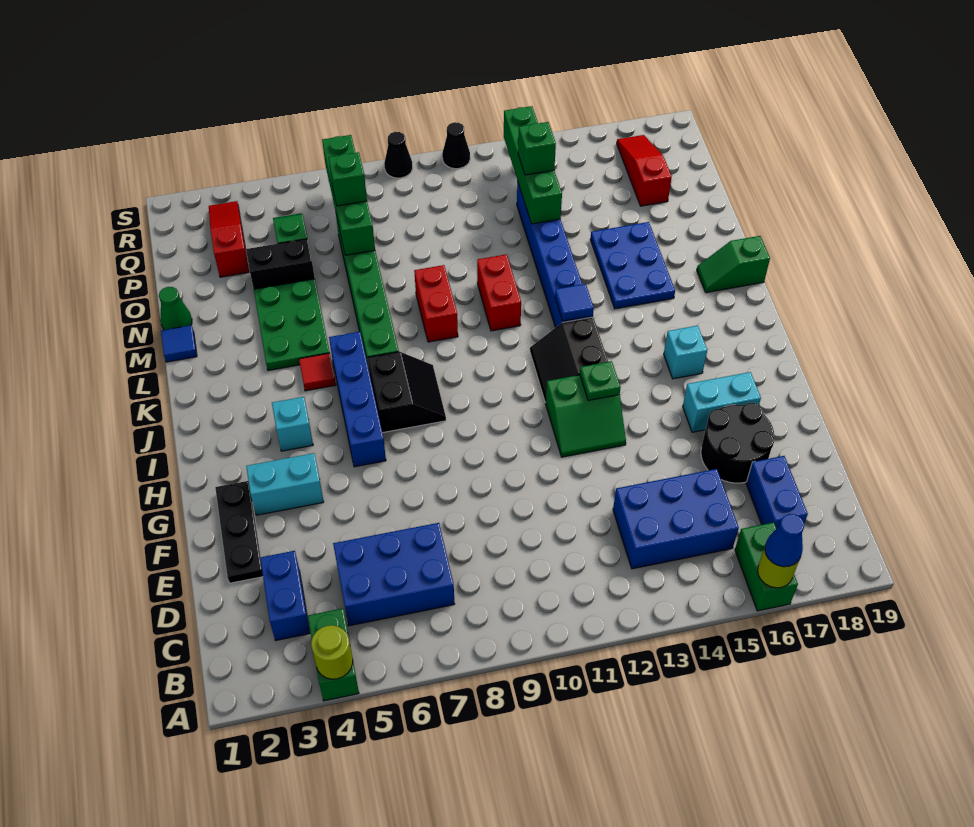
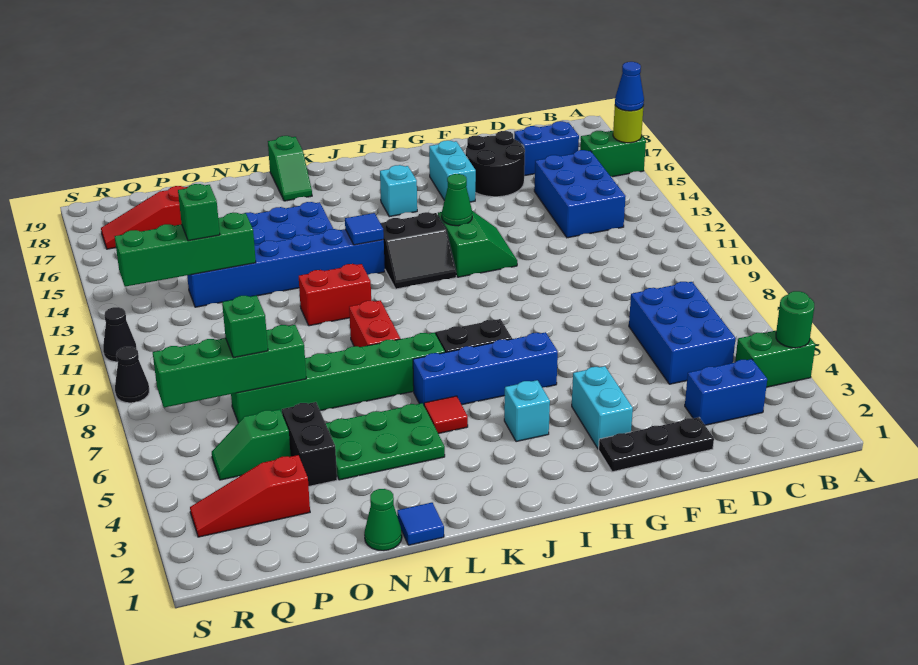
lime round brick A4 level 2 -> green round brick A4 level 2
green plate H13 level 2 -> green cone H13 level 2
red brick L9:M9 level 1 -> red brick L8:L9 level 1

